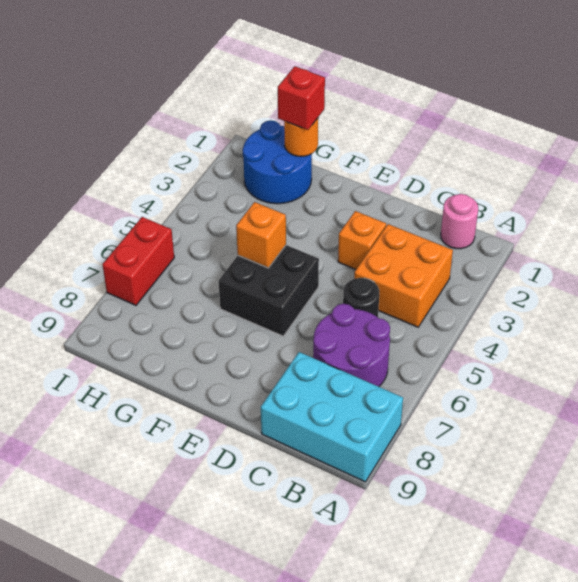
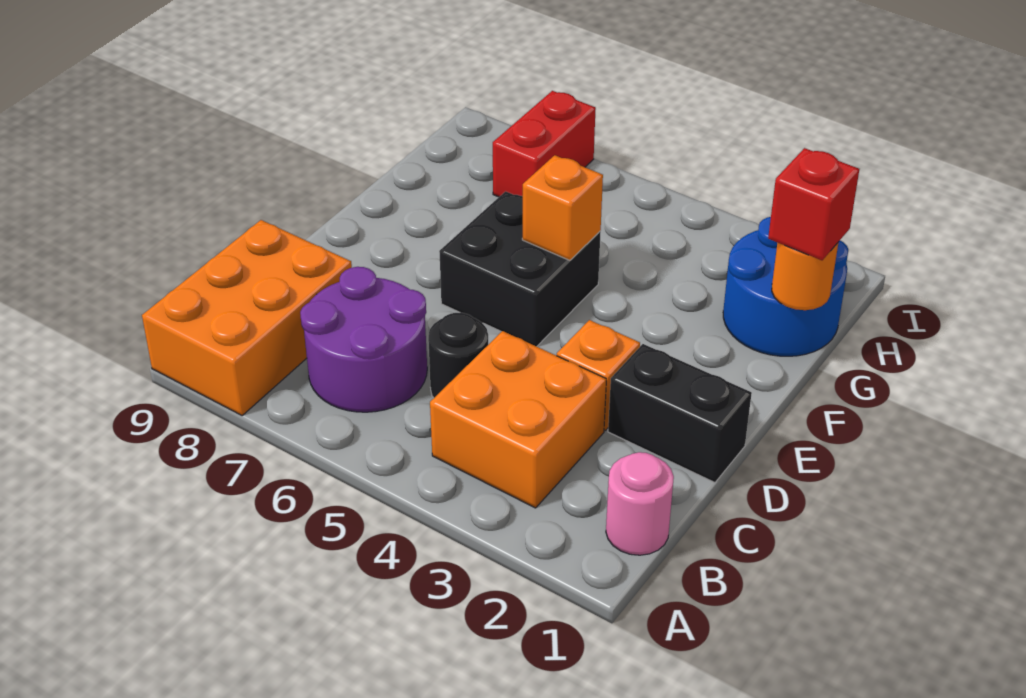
cyan brick A8:C9 level 1 -> orange brick A8:C9 level 1
none -> black brick D1:D2 level 1
red brick I6:I7 level 1 -> red brick H7:I7 level 1

